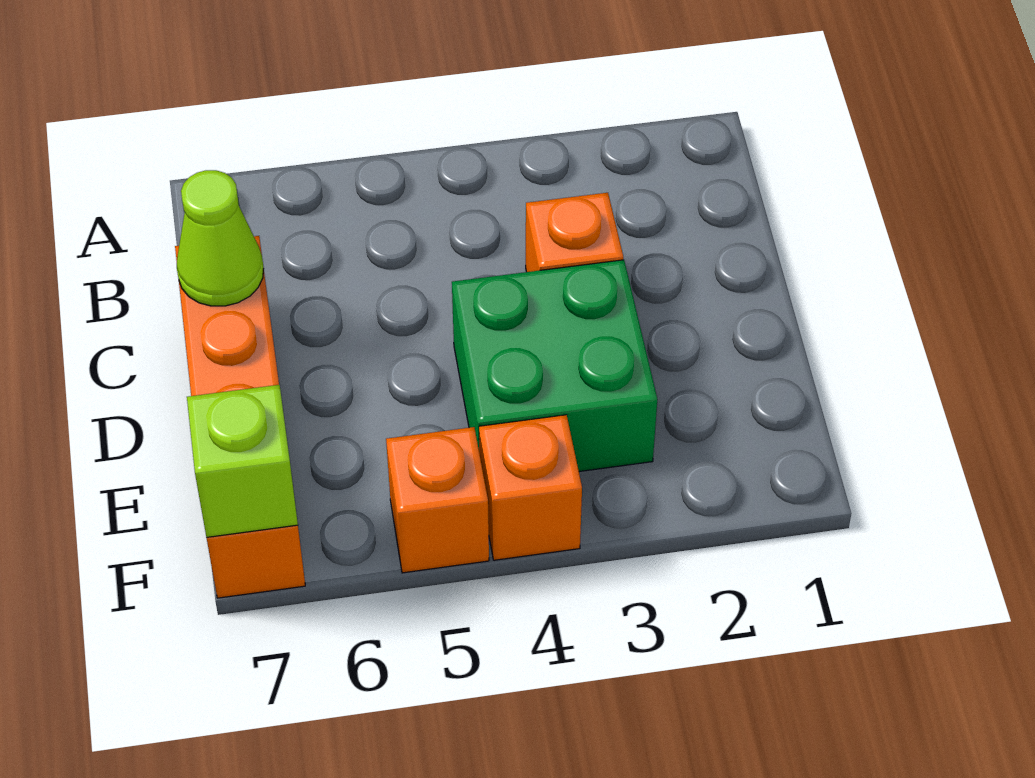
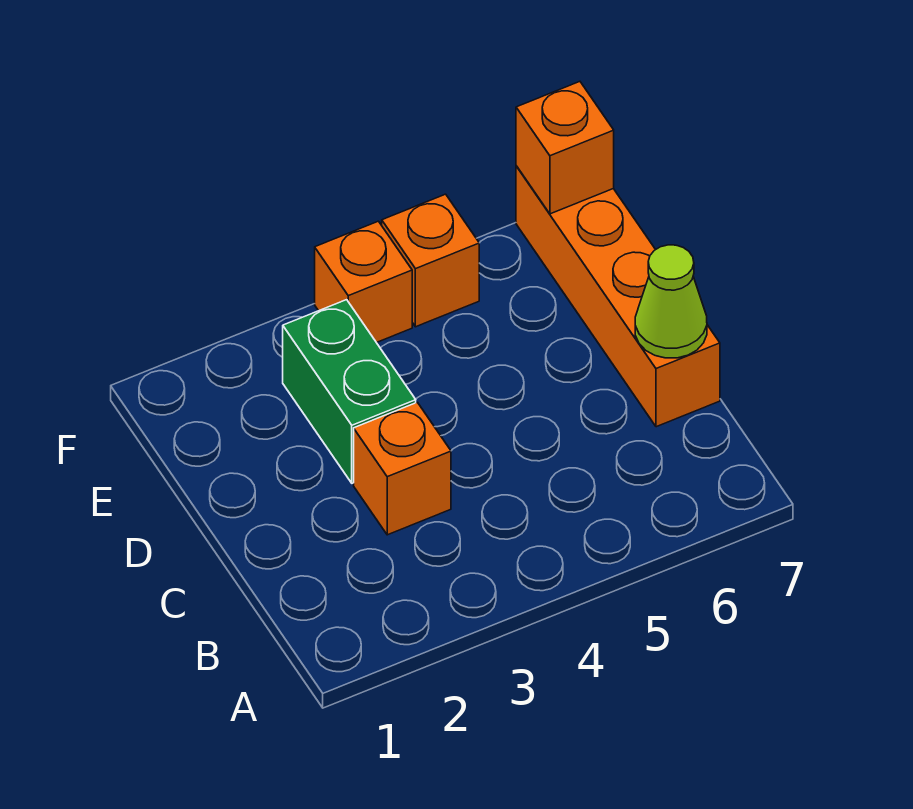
green brick D3:E4 level 1 -> green brick D3:E3 level 1
lime brick F7 level 2 -> orange brick F7 level 2

